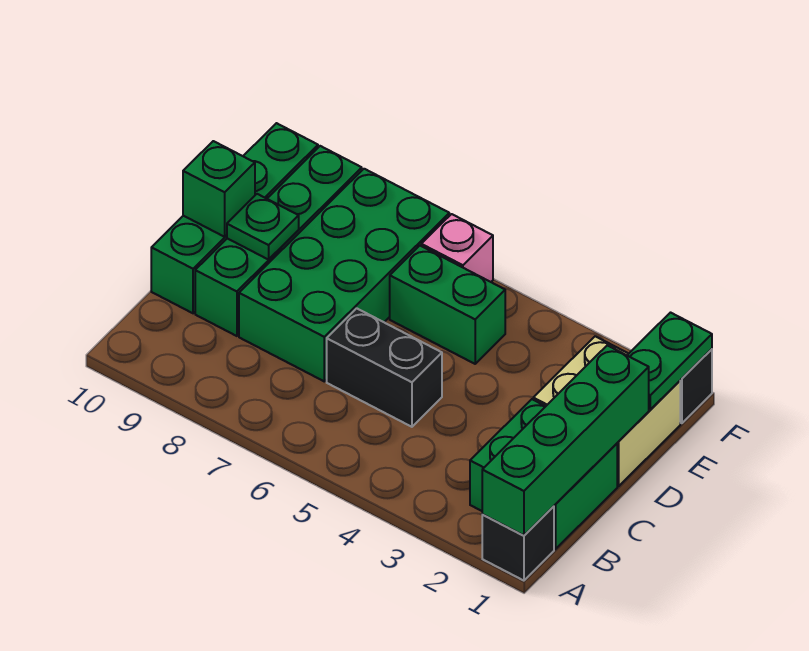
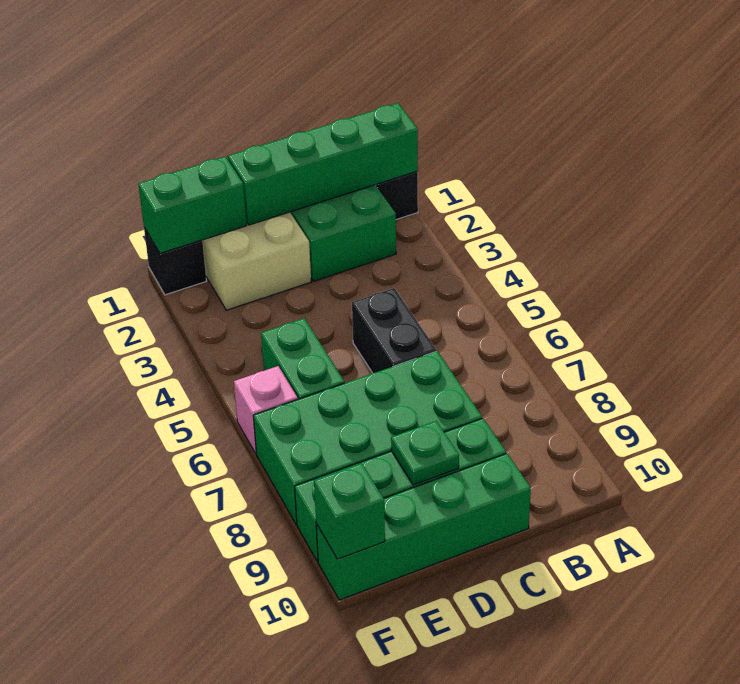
green brick D10 level 2 -> green brick F10 level 2
green plate E1:F1 level 2 -> green brick E1:F1 level 2

